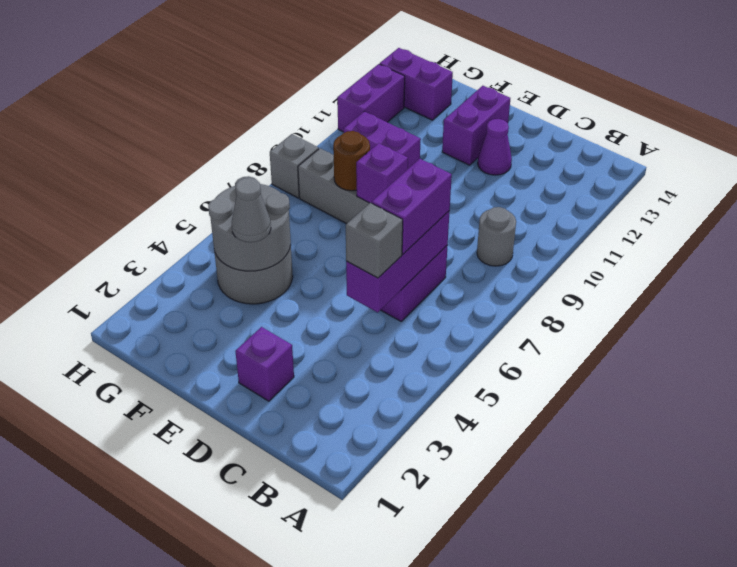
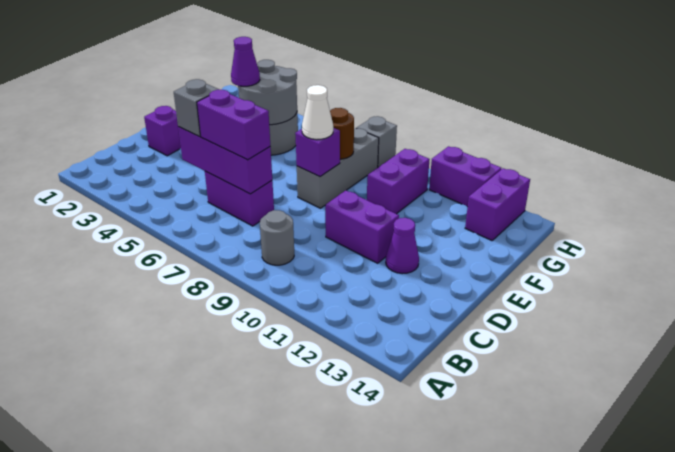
none -> white cone E8 level 3
purple brick E12:E13 level 1 -> purple brick D10:D11 level 1
grey cone F4 level 3 -> purple cone F4 level 3

